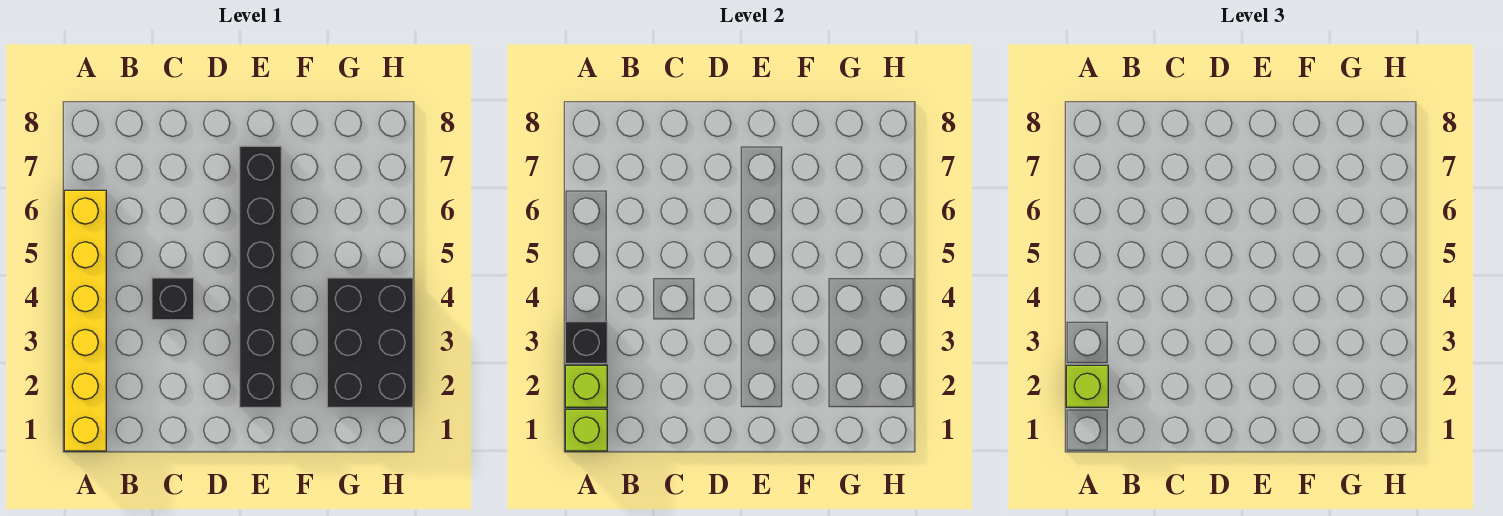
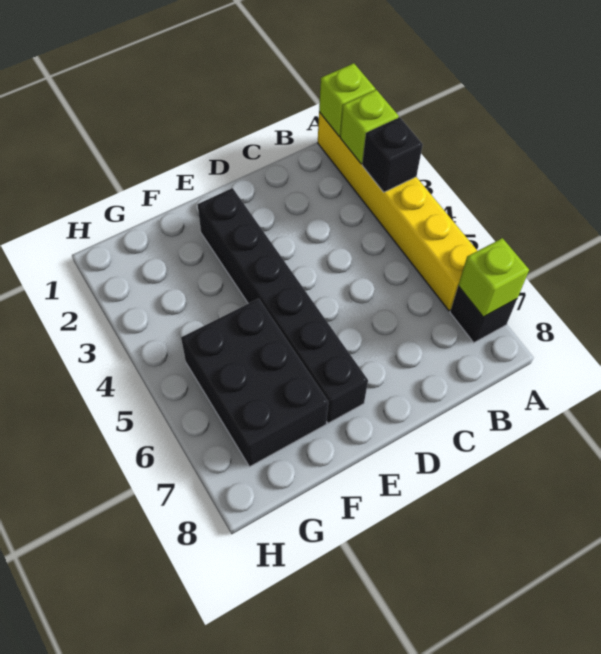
lime brick A2 level 3 -> lime brick A7 level 2
black brick C4 level 1 -> black brick A7 level 1
black brick G2:H4 level 1 -> black brick F5:G7 level 1

